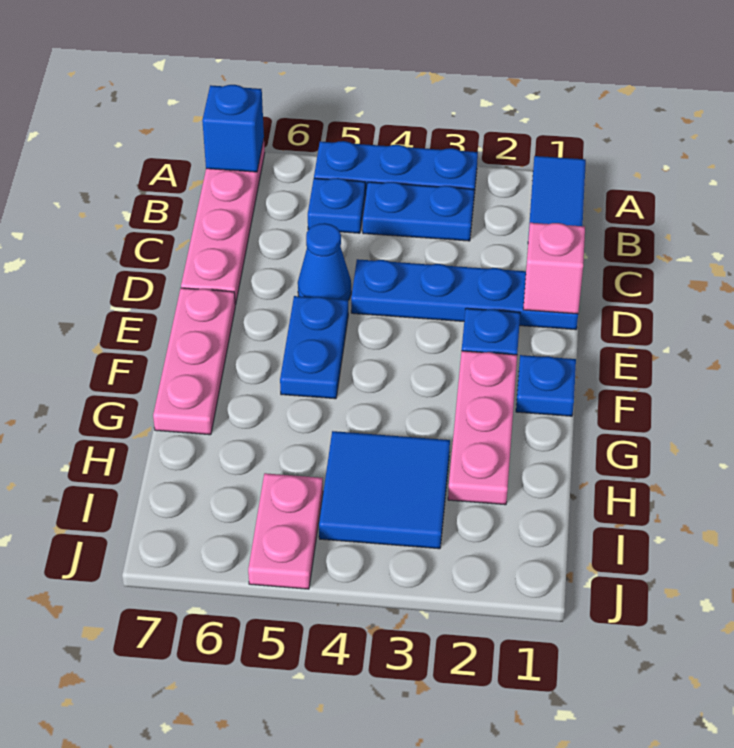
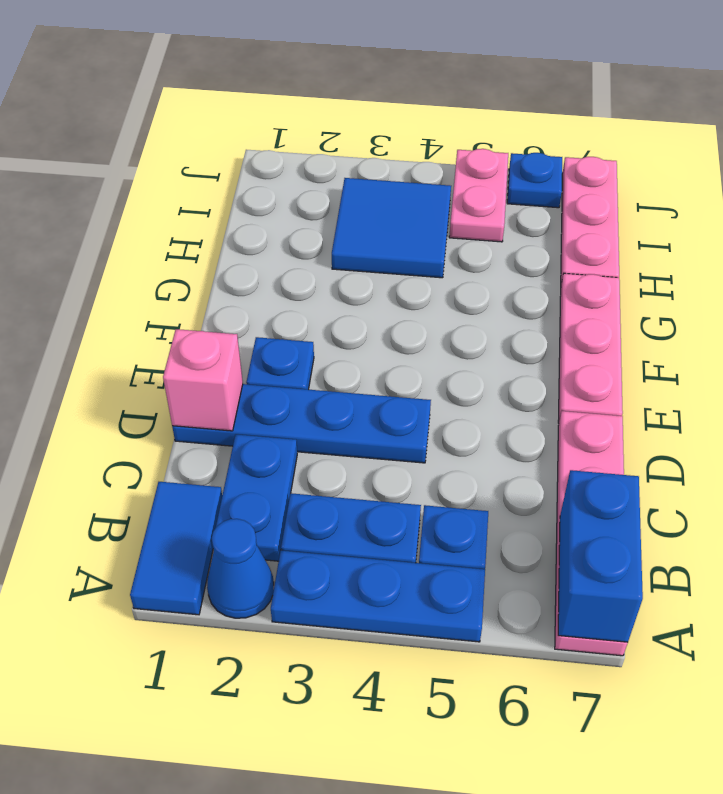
blue brick A7 level 2 -> blue brick A7:B7 level 2
blue cone D5 level 1 -> blue cone A2 level 1
blue plate E5:F5 level 1 -> blue plate B2:C2 level 1
blue plate F1 level 1 -> blue plate J6 level 1
pink plate F2:H2 level 1 -> pink plate H7:J7 level 1

